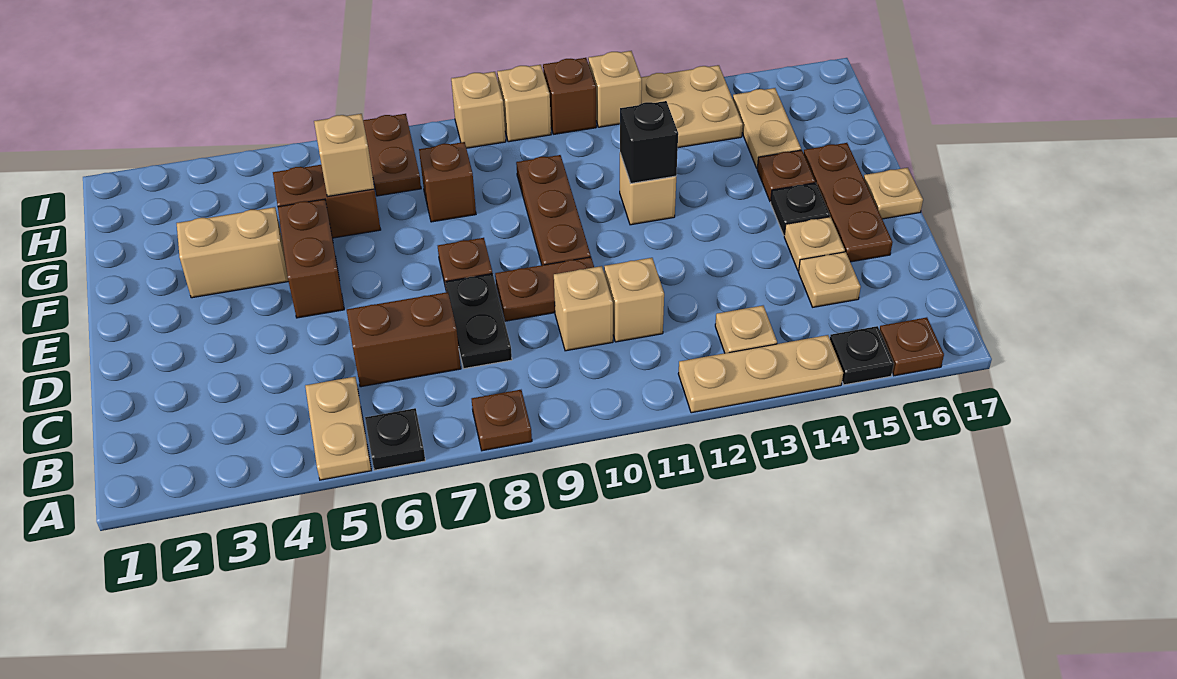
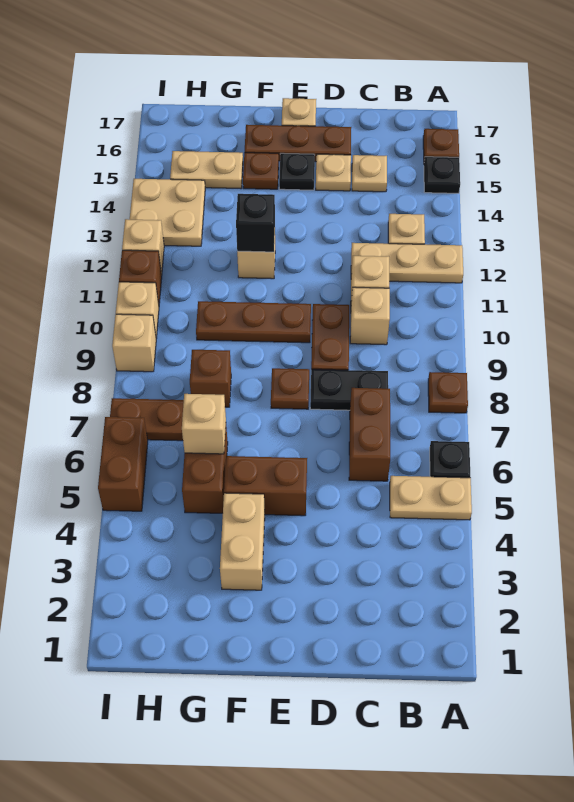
tan plate A12:A14 level 1 -> tan plate A12:C12 level 1
none -> brown brick I5:I6 level 1

